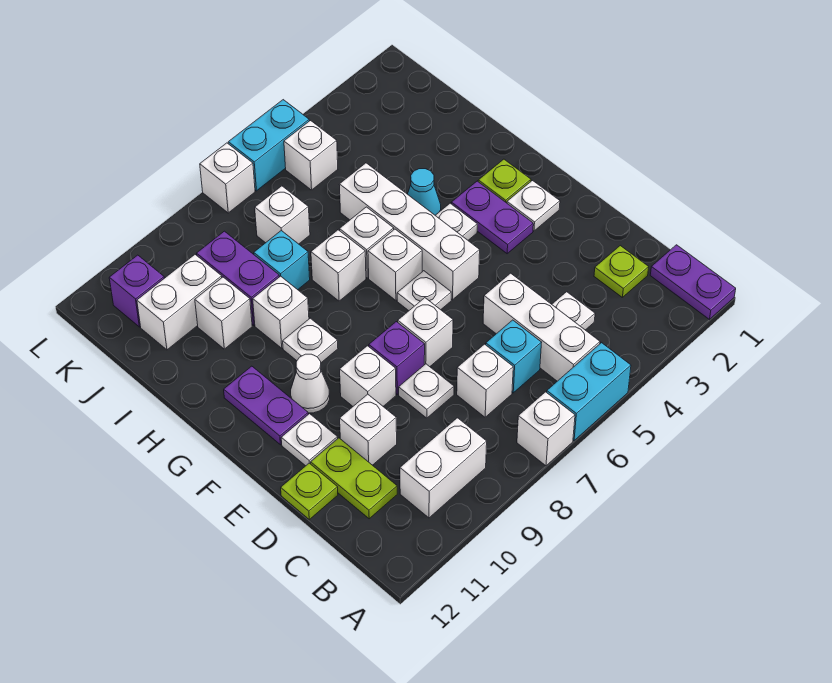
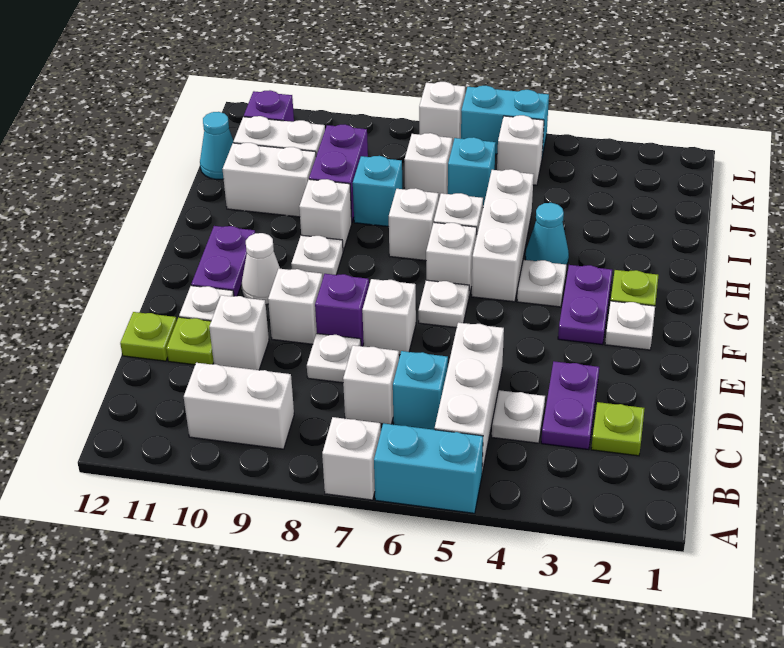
purple plate A1:B1 level 1 -> purple plate C3:D3 level 1
lime plate C11:D11 level 1 -> lime plate D11 level 1
white brick F5:I5 level 1 -> white brick G5:I5 level 1
white brick I10 level 1 -> white brick I10:I11 level 1
none -> cyan brick J6 level 1
none -> cyan cone J12 level 1

